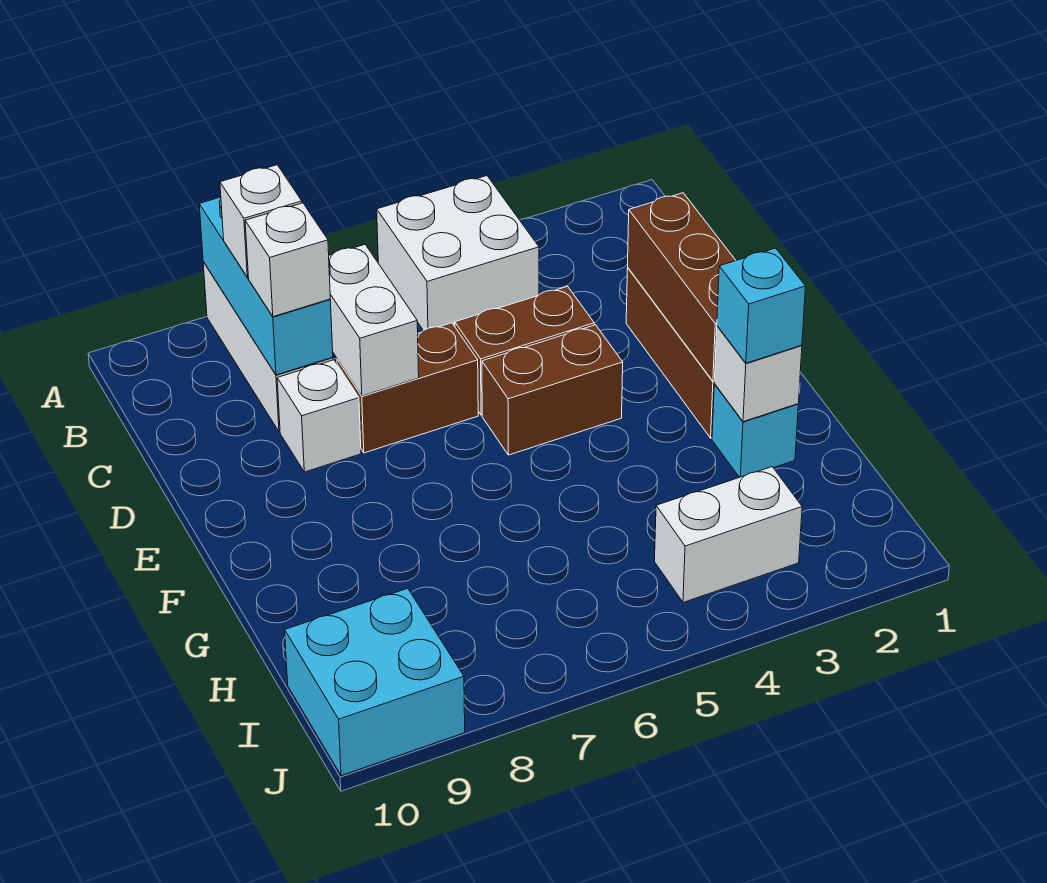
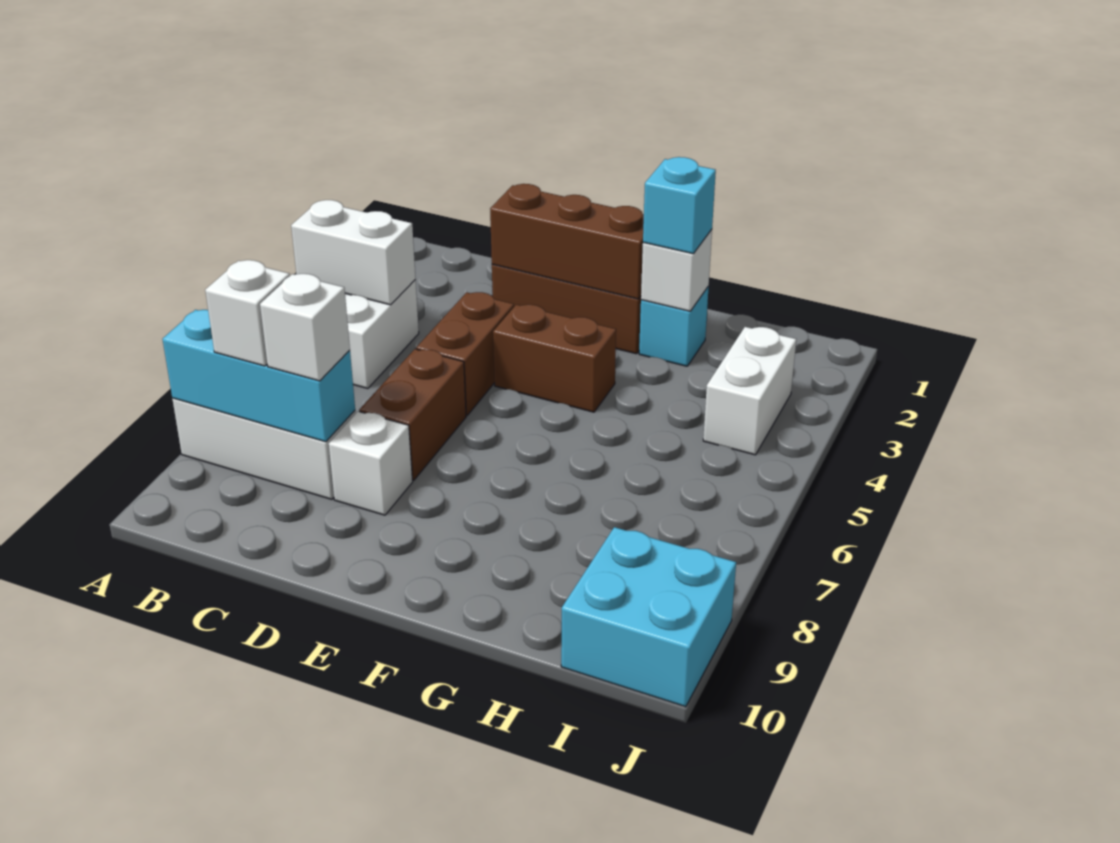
white brick C7:D7 level 2 -> white brick A4:B4 level 2
brown brick E4:E5 level 1 -> brown brick E4:F4 level 1

